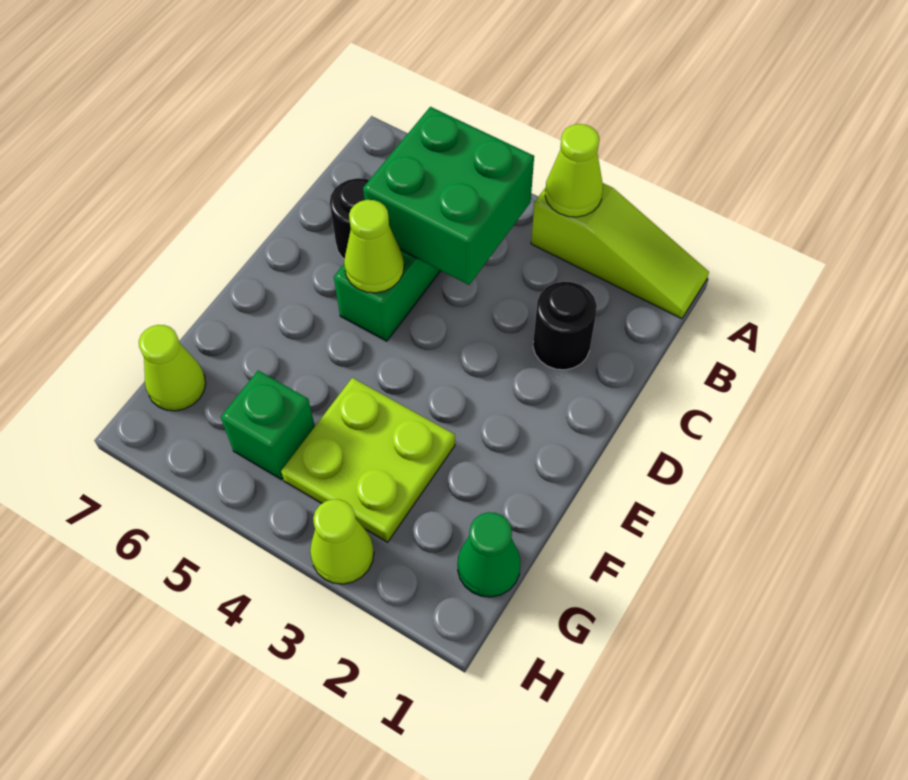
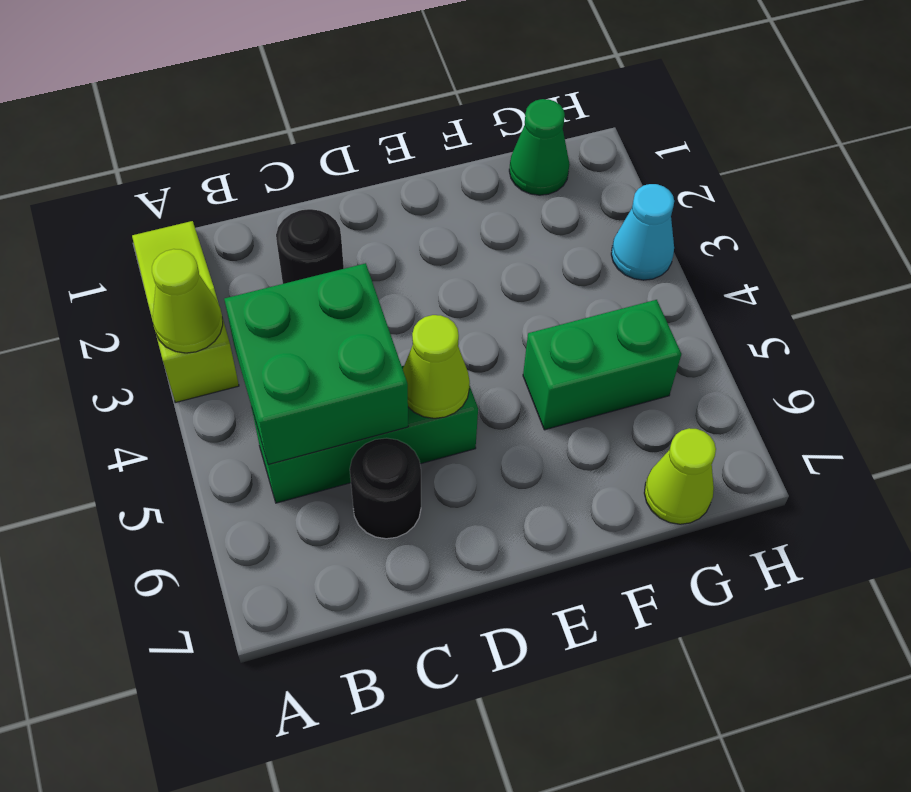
lime plate F3:G4 level 1 -> none
green brick G5 level 1 -> green brick F5:G5 level 1
lime cone H3 level 1 -> cyan cone H3 level 1

